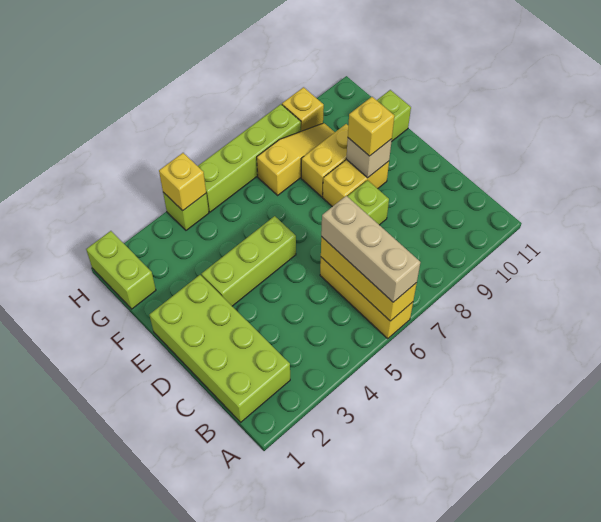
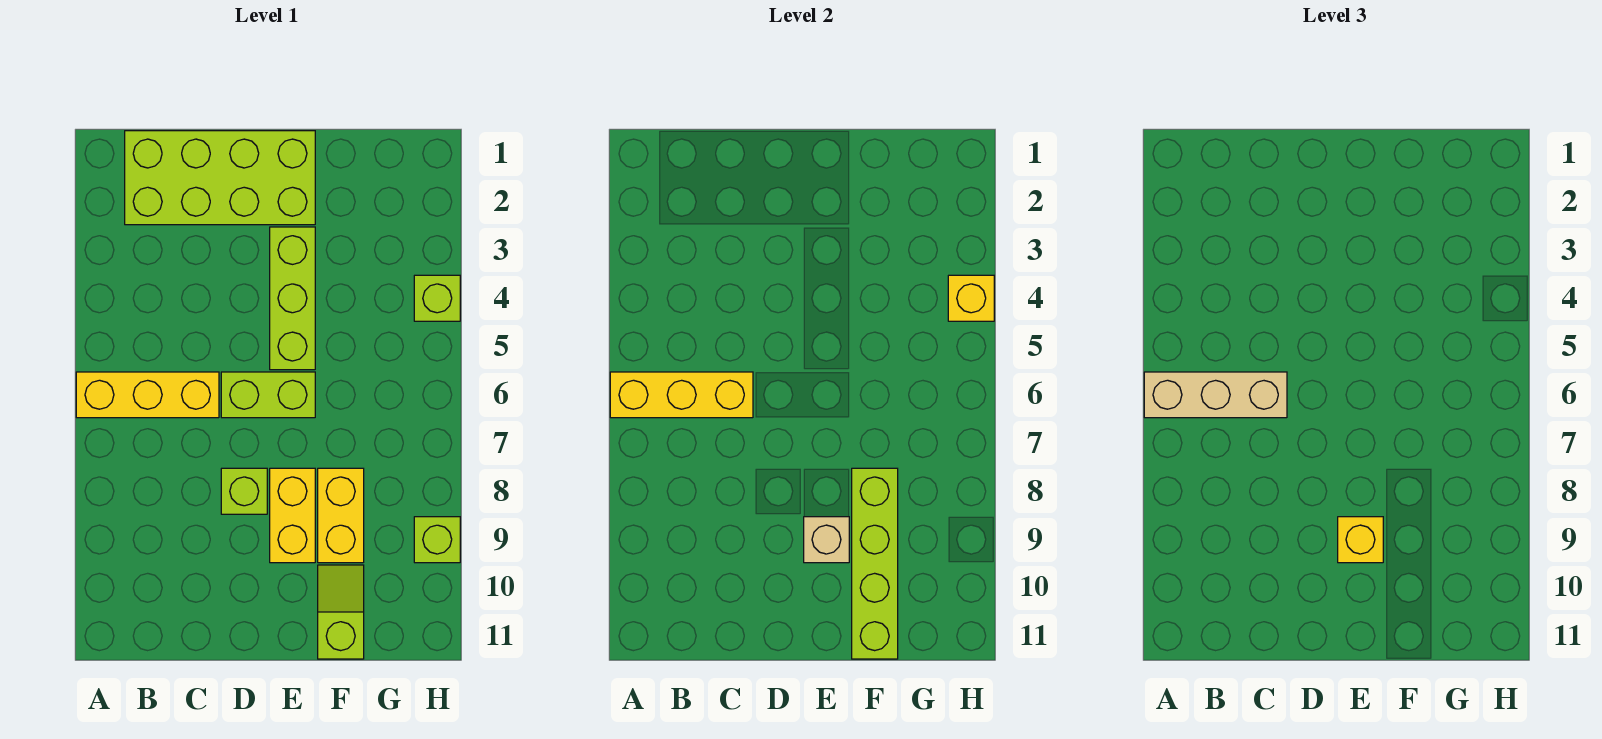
lime brick G1:H1 level 1 -> lime brick D6:E6 level 1
yellow slope G7:G9 level 1 top 7 -> none
lime brick H5:H8 level 1 -> lime brick F8:F11 level 2
yellow brick H9 level 1 -> lime brick H9 level 1

